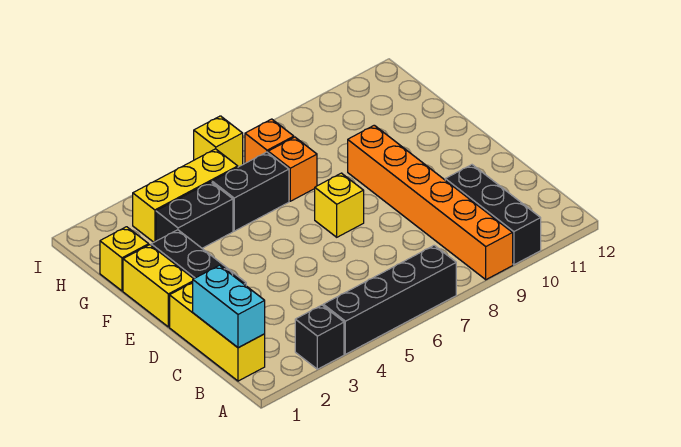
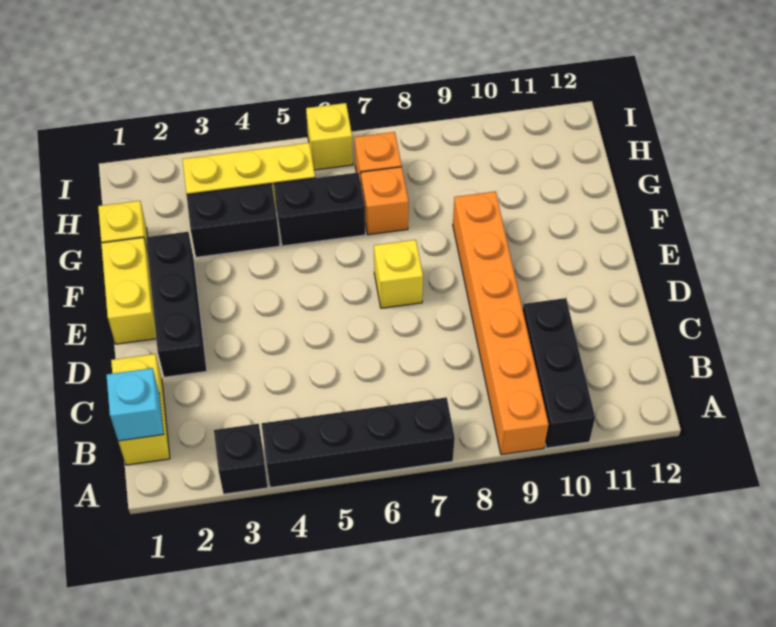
yellow brick B1:D1 level 1 -> yellow brick B1:C1 level 1
cyan brick B1:C1 level 2 -> cyan brick B1 level 2

